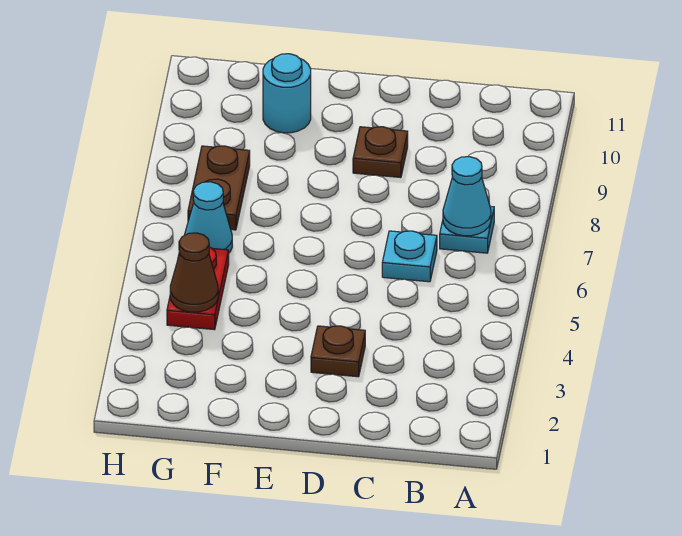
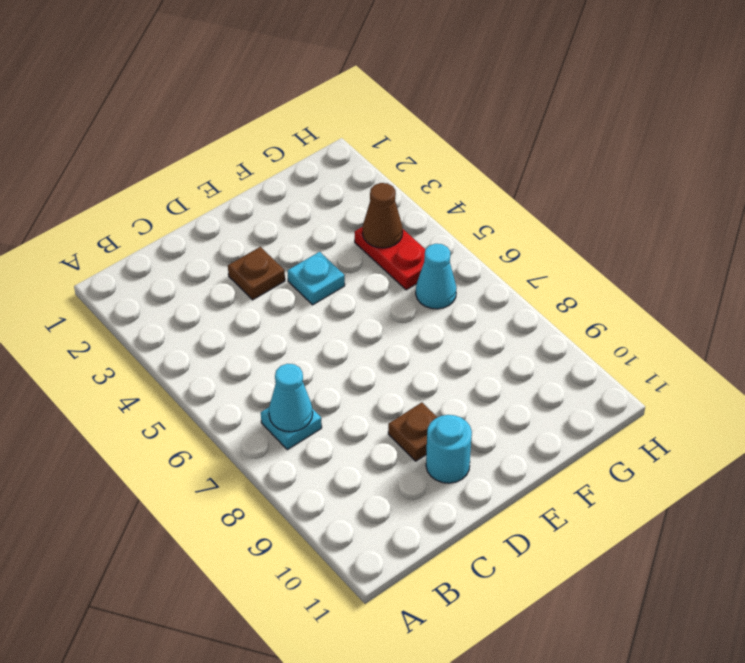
cyan plate C6 level 1 -> cyan plate E4 level 1
cyan round brick F10 level 1 -> cyan round brick D10 level 1
brown plate G7:G8 level 1 -> none

